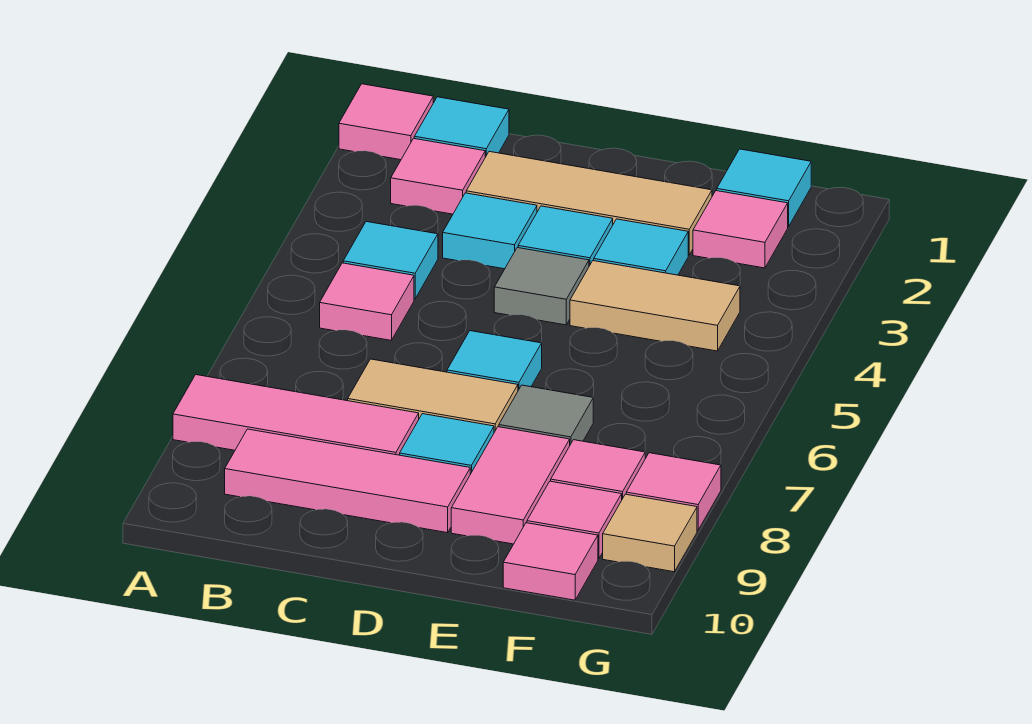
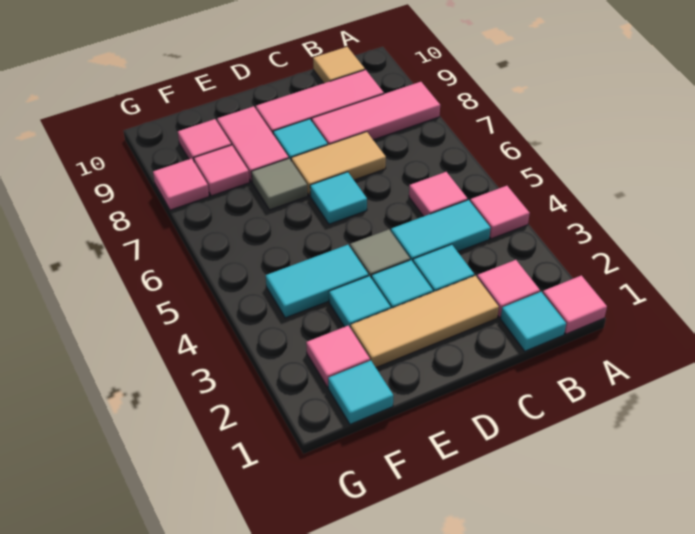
cyan tile B4 level 1 -> cyan tile B4:C4 level 1
tan tile E4:F4 level 1 -> cyan tile E4:F4 level 1
pink tile F10 level 1 -> pink tile A4 level 1
tan tile G9 level 1 -> tan tile B10 level 1

